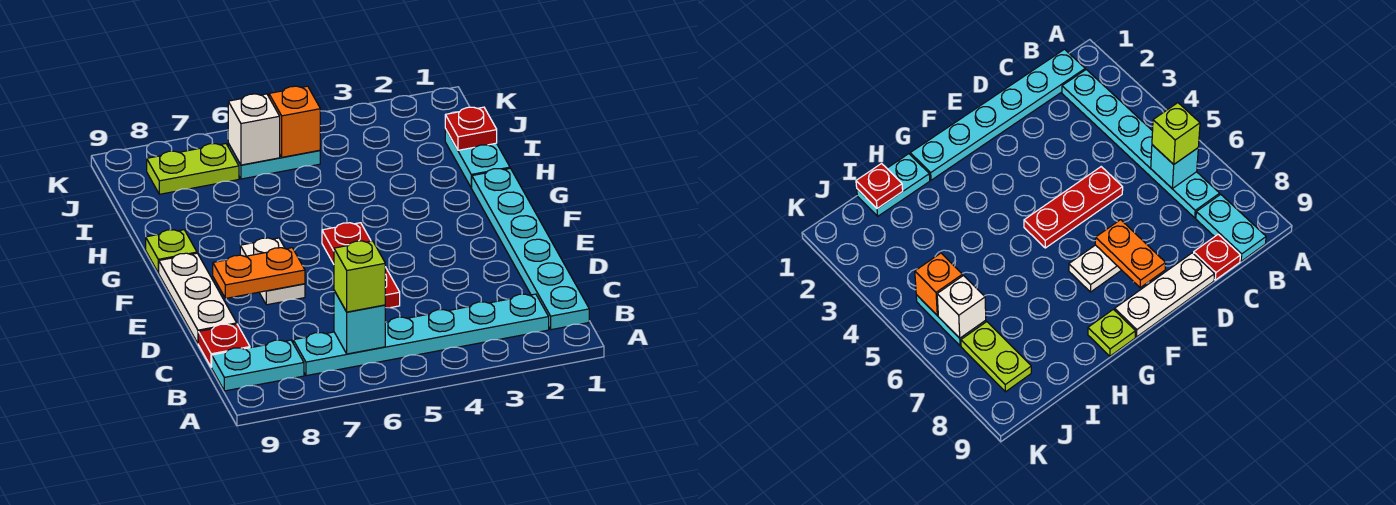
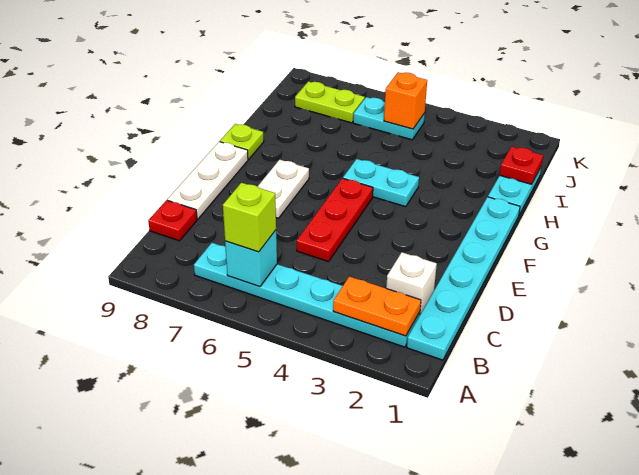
cyan plate B8:B9 level 1 -> cyan plate G4:G5 level 1
orange plate E7:E8 level 2 -> orange plate B2:B3 level 2
white brick J6 level 2 -> white brick C2 level 1

